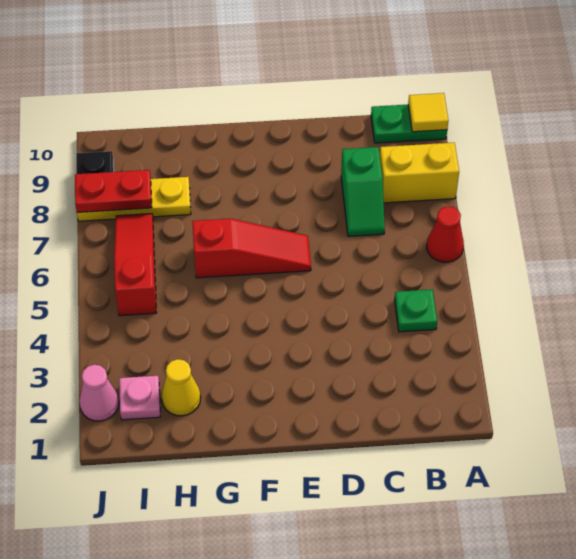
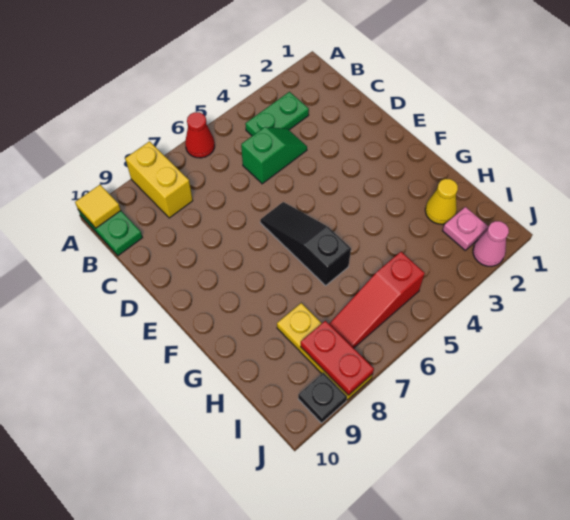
green plate B4 level 1 -> green plate B3:B4 level 1
green slope C7:C8 level 1 top 8 -> green slope C4:C5 level 1 top 5
red slope E6:G6 level 1 top G -> black slope E6:G6 level 1 top G

